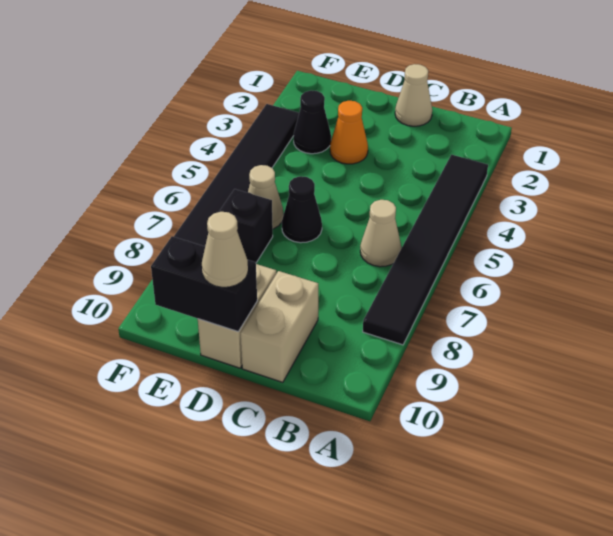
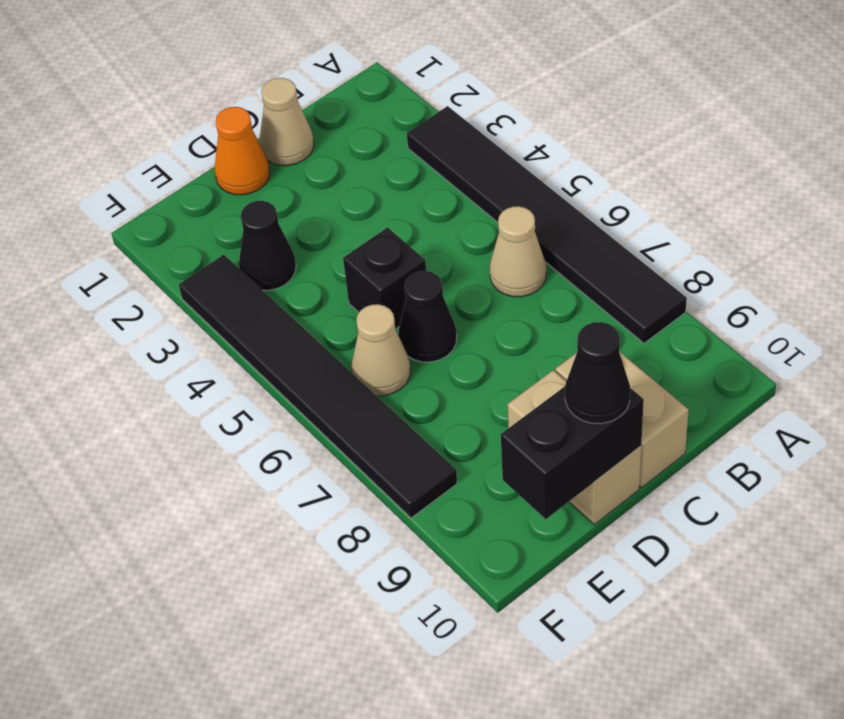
orange cone D3 level 1 -> orange cone D1 level 1
tan cone D10 level 3 -> black cone D10 level 3
black brick E7 level 1 -> black brick D5 level 1

